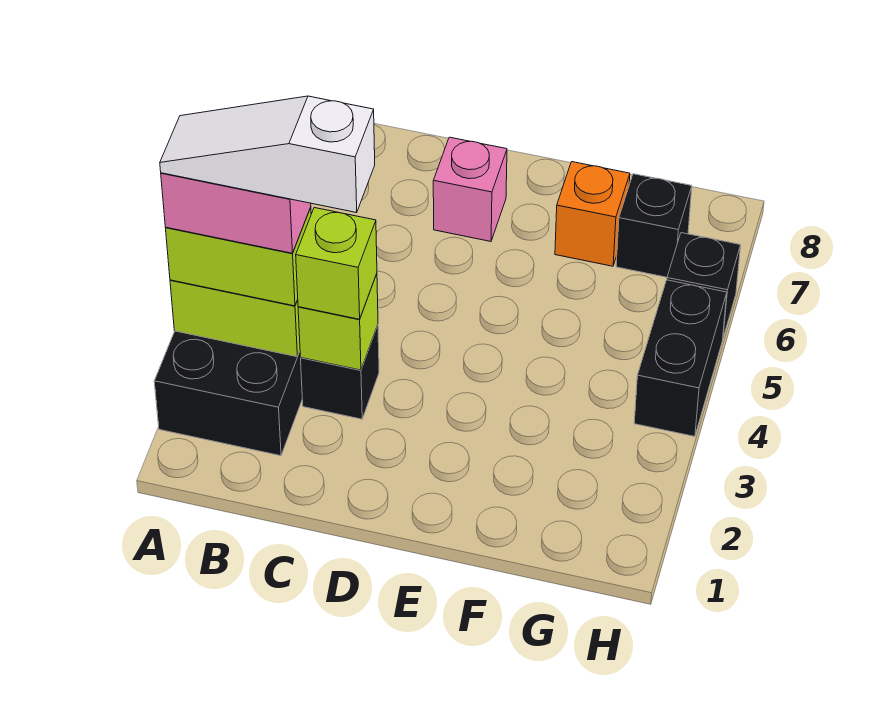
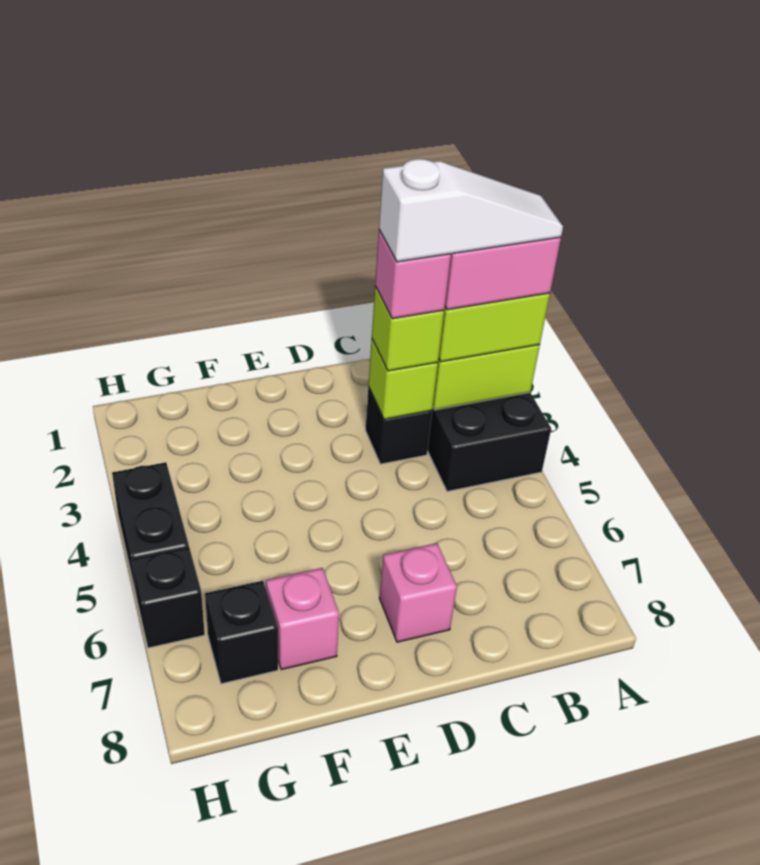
none -> pink brick C3 level 4
orange brick F7 level 1 -> pink brick F7 level 1

